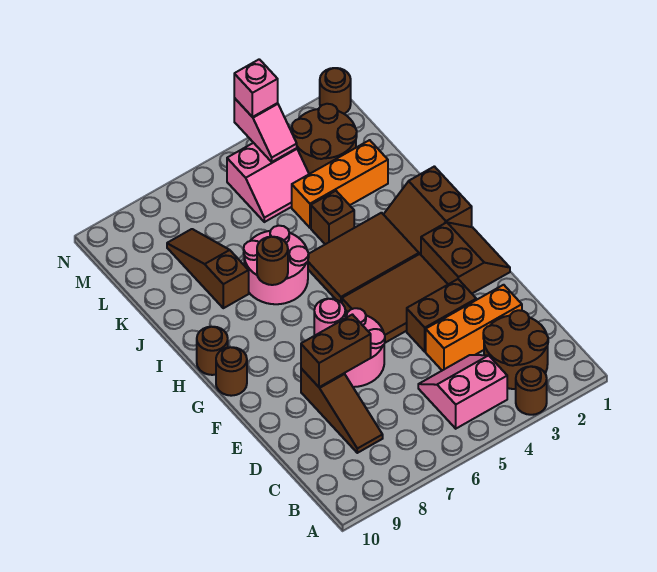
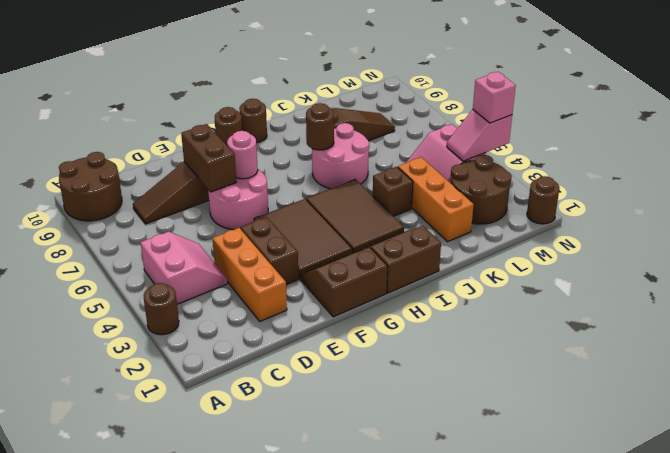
brown round brick B2:C3 level 1 -> brown round brick A9:B10 level 1
brown slope F1:G2 level 1 top 2 -> brown slope F1:G2 level 1 top 1

